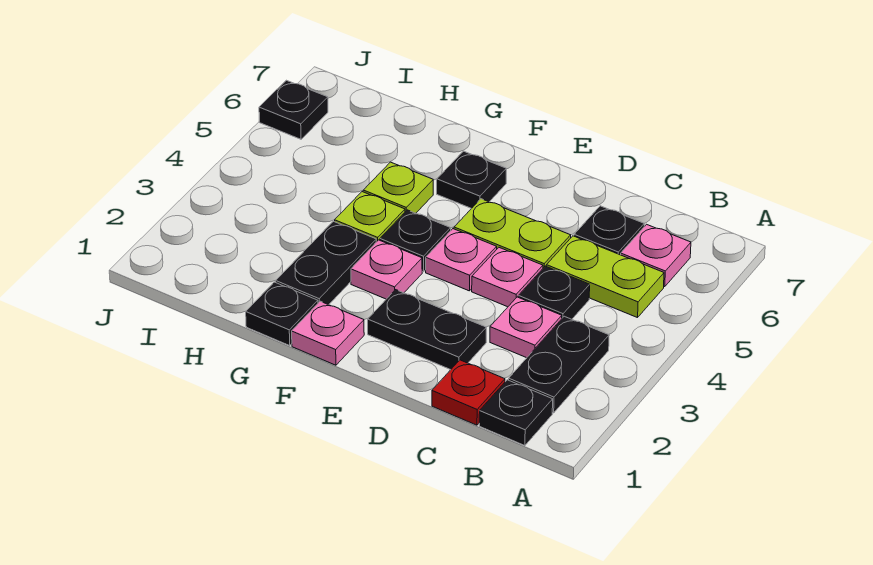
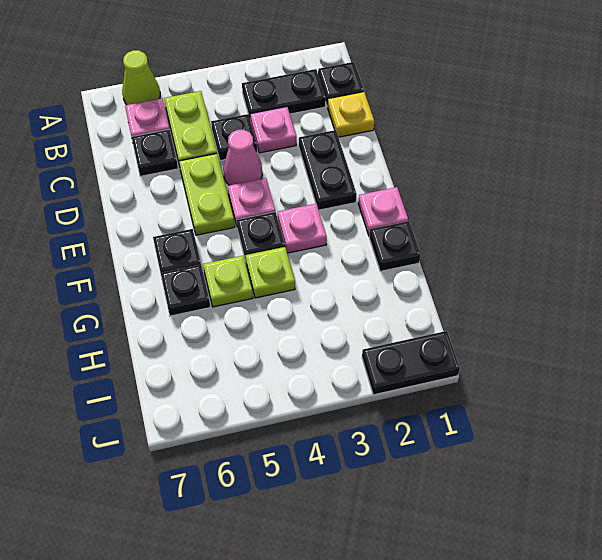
none -> lime cone A6 level 1
red plate C1 level 1 -> yellow plate C1 level 1
pink plate D4 level 1 -> pink cone D4 level 1
black plate G2:G3 level 1 -> black plate J1:J2 level 1
black plate J6 level 1 -> black plate G6 level 1

